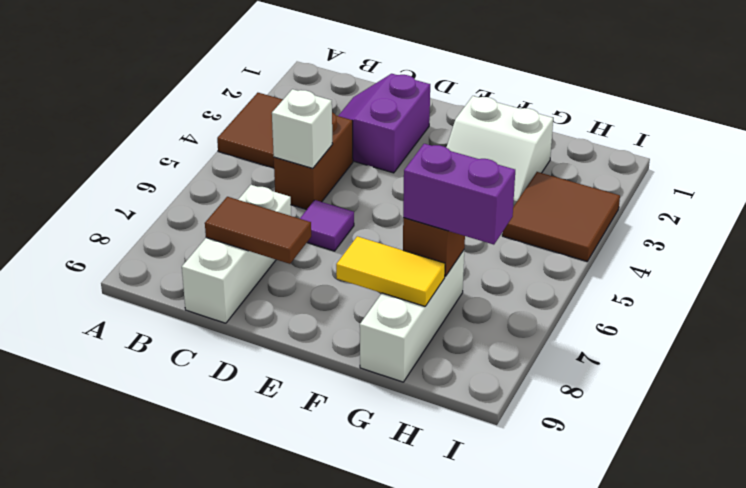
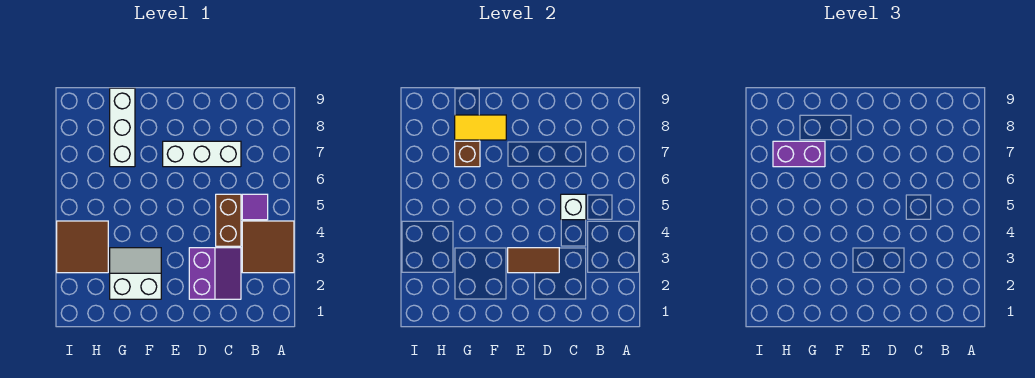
white brick C7:C9 level 1 -> white brick C7:E7 level 1
brown tile C8:D8 level 2 -> brown tile D3:E3 level 2
purple tile D6 level 1 -> purple tile B5 level 1

